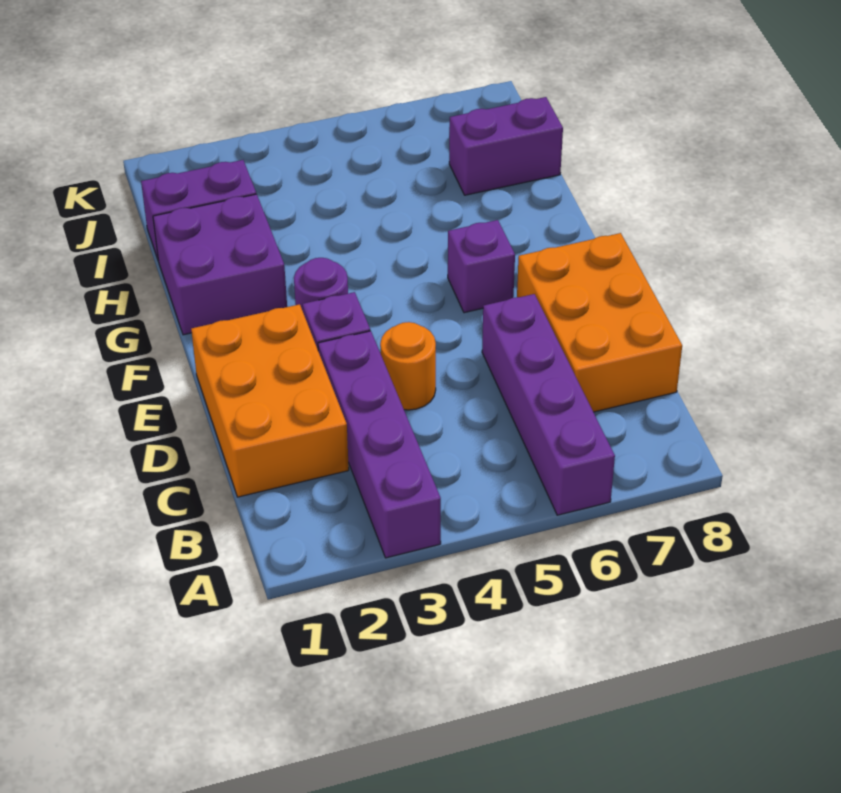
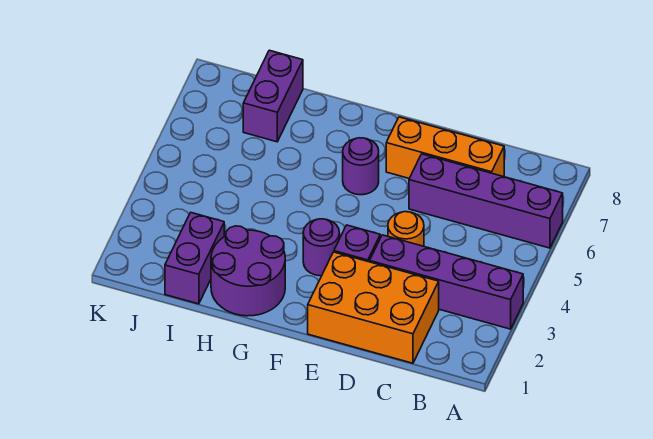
orange brick C7:E8 level 1 -> orange brick C7:E7 level 1
purple brick F6 level 1 -> purple round brick F6 level 1
purple brick G1:H2 level 1 -> purple round brick G1:H2 level 1

